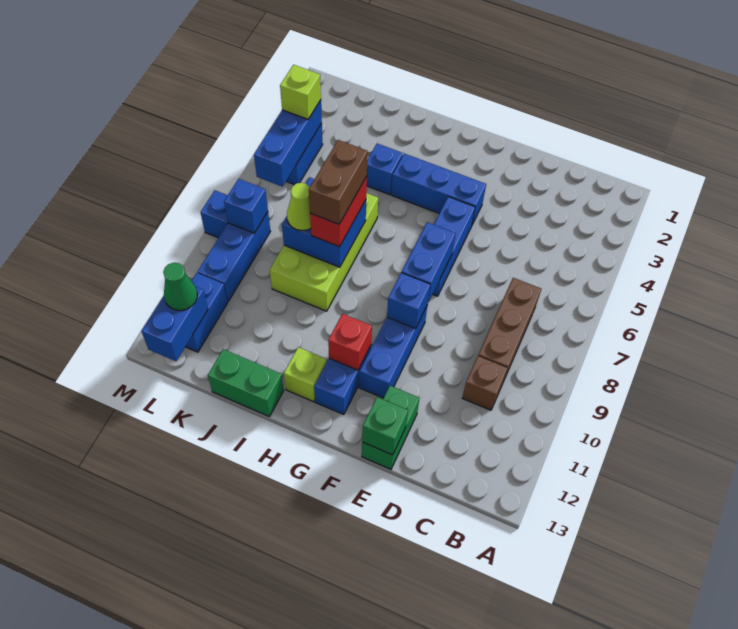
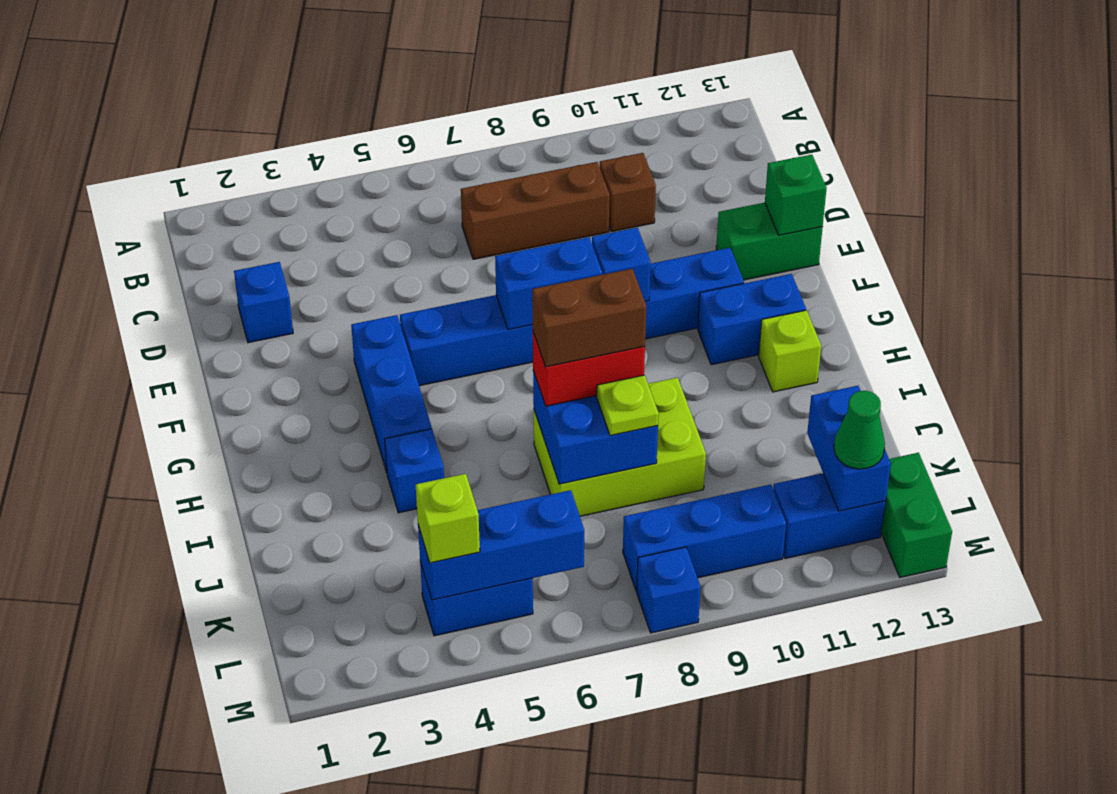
red brick G11 level 2 -> none
lime brick I6:J9 level 1 -> lime brick I7:J9 level 1
green brick I13:J13 level 1 -> green brick L13:M13 level 1
lime cone J8 level 3 -> lime plate J8 level 3
blue brick L8 level 2 -> blue brick D2 level 1
blue brick L12:L13 level 2 -> blue brick K12:L12 level 2

